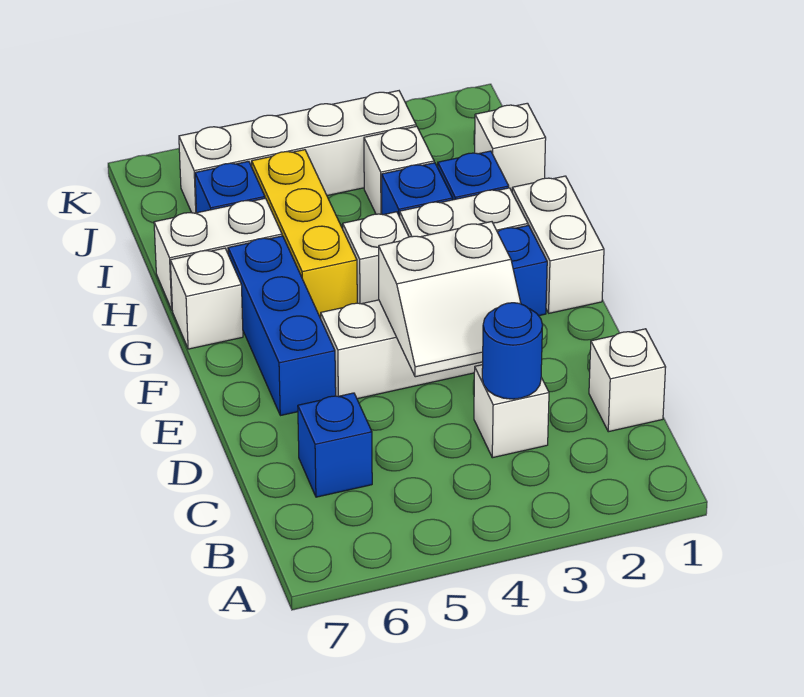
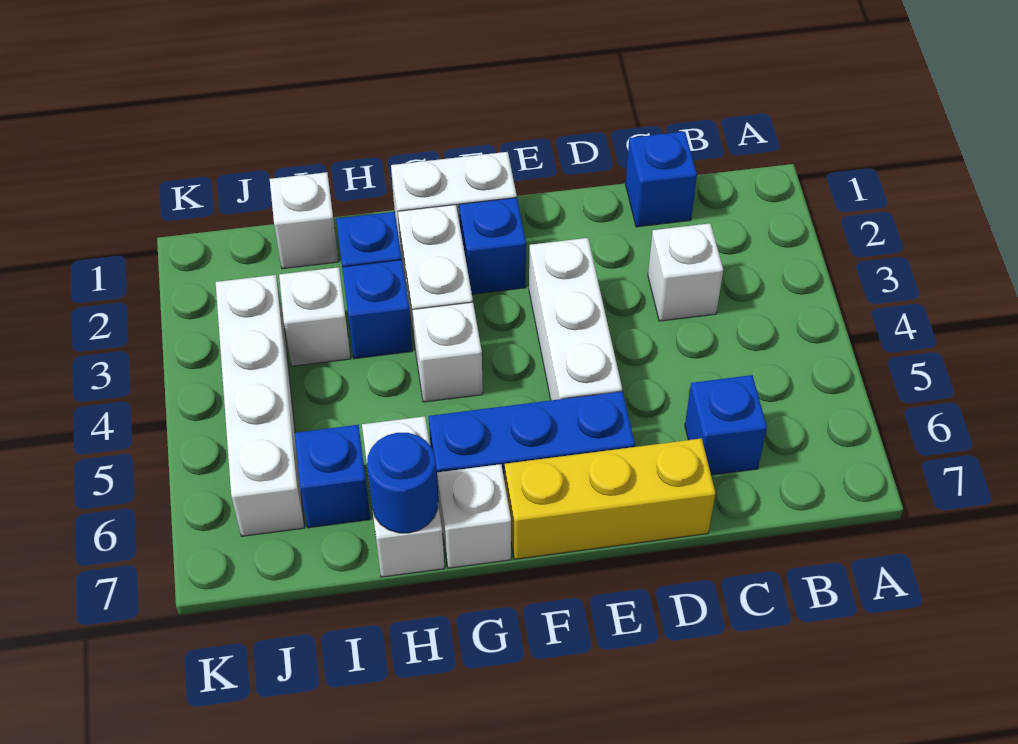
white brick C1 level 1 -> blue brick C1 level 1
blue round brick C3 level 2 -> blue round brick H7 level 2
white slope D3:E4 level 2 top E -> none
yellow brick G5:I5 level 1 -> yellow brick D7:F7 level 1

